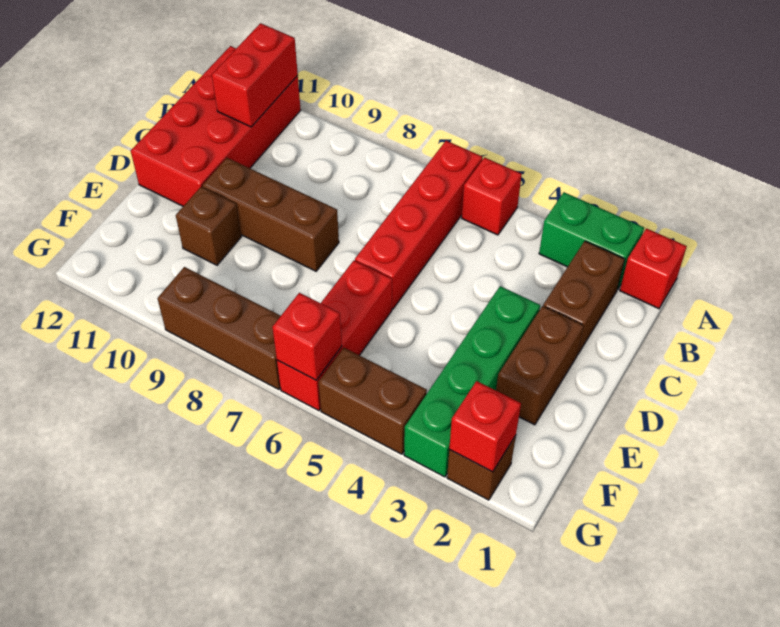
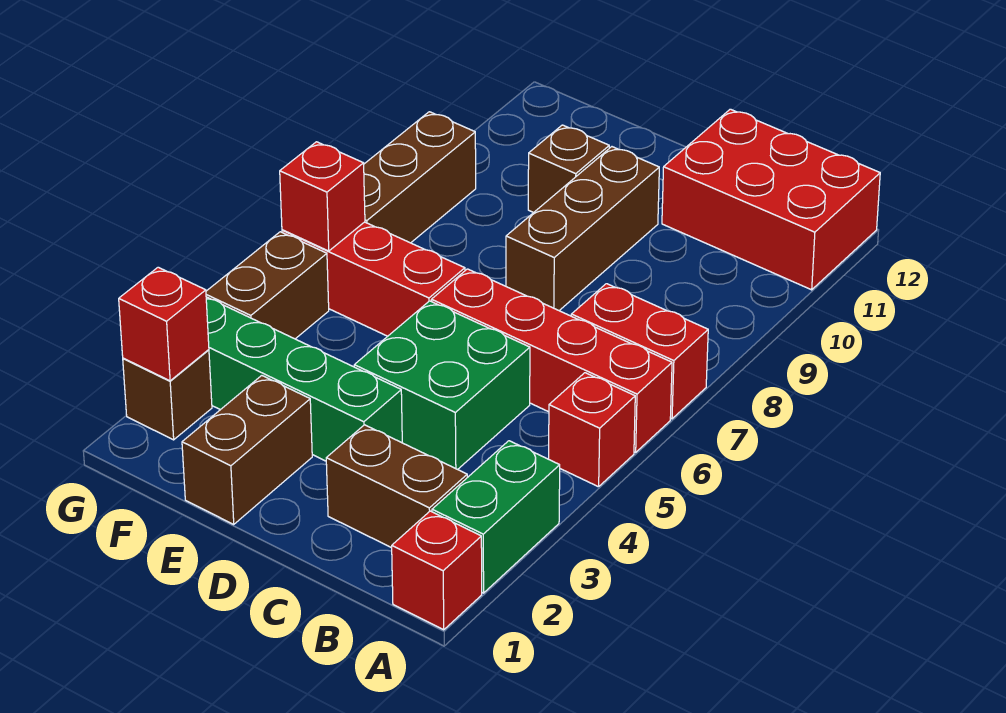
red brick A11:D12 level 1 -> red brick A11:C12 level 1
red brick A11:B11 level 2 -> red brick A7:B7 level 1
none -> green brick C4:D5 level 1
brown brick D2:E2 level 1 -> brown brick E1:E2 level 1

